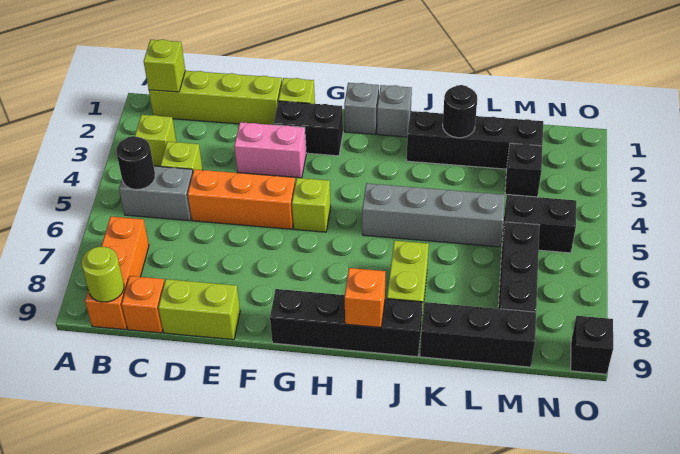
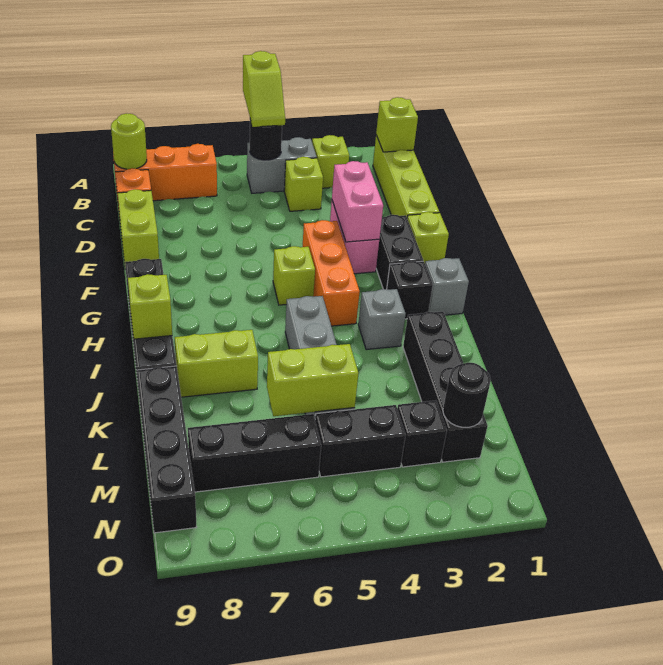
none -> lime slope A5:B5 level 3 top A
grey brick B5:C5 level 1 -> grey brick B4:B5 level 1
orange brick D5:F5 level 1 -> orange brick F4:H4 level 1
none -> pink brick E3:F3 level 2
grey brick I1 level 1 -> grey brick I3 level 1
orange brick I9 level 2 -> lime brick I9 level 2
black round brick K2 level 2 -> black round brick M2 level 2
black brick K9:M9 level 1 -> black brick K9:N9 level 1
none -> lime brick L5:L6 level 2
black brick M5:N5 level 1 -> black brick M4:M5 level 1
black brick O9 level 1 -> black brick H2 level 1

